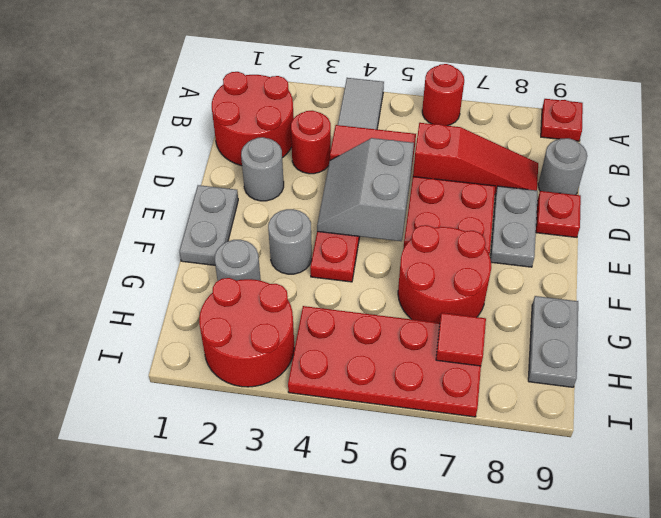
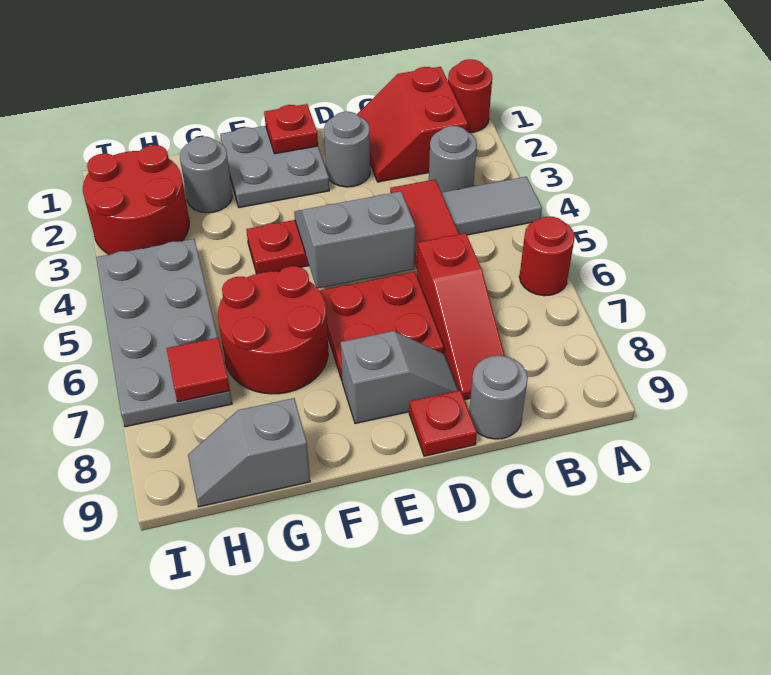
red plate A9 level 1 -> red plate E1 level 2
red round brick B1:C2 level 1 -> red slope B1:C2 level 1 top B
red round brick C3 level 1 -> red round brick A1 level 1
grey plate D8:E8 level 1 -> grey slope D8:E8 level 1 top E
grey plate E1:F1 level 1 -> grey plate E1:F2 level 1
grey round brick F3 level 1 -> grey round brick B3 level 1
grey plate G9:H9 level 1 -> grey slope G9:H9 level 1 top G
red plate H4:I7 level 1 -> grey plate H4:I7 level 1

